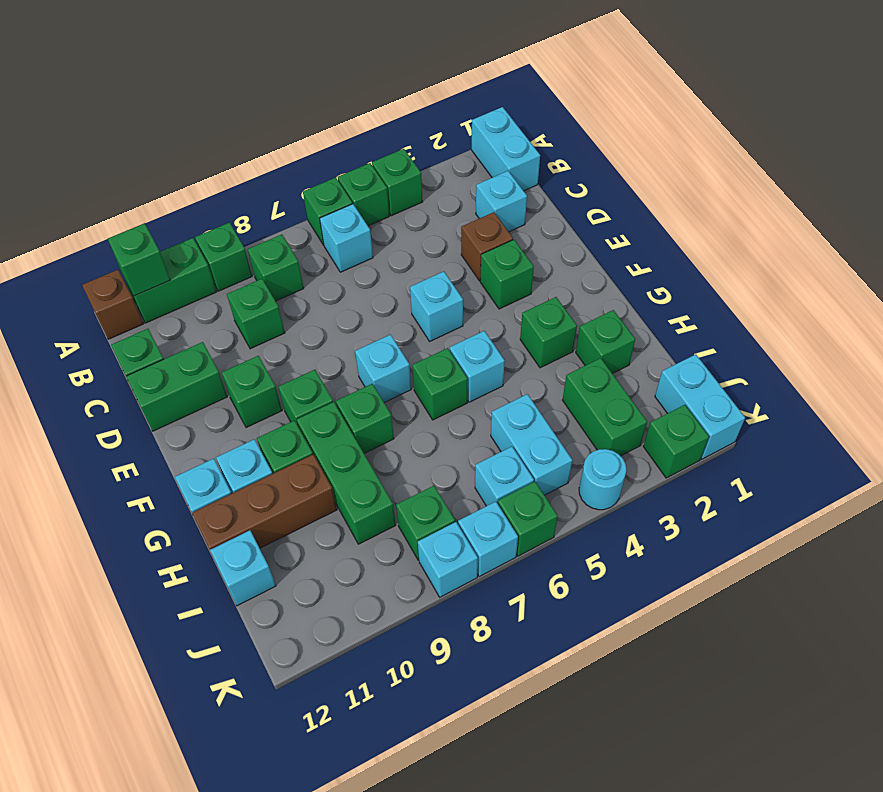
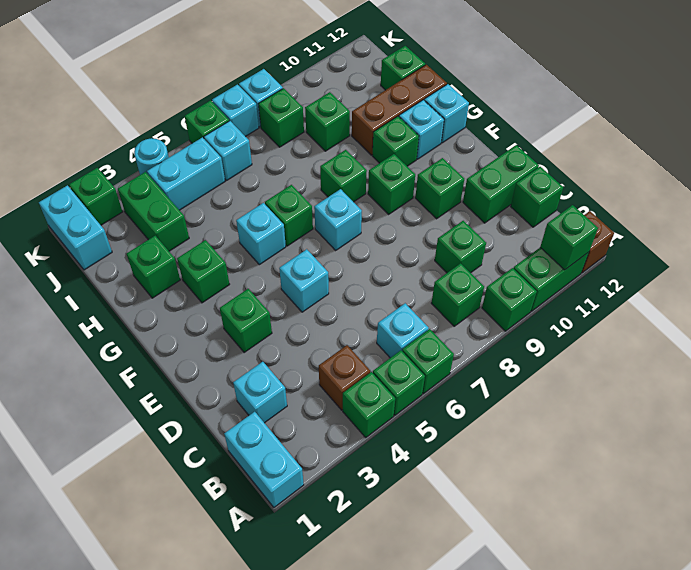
brown brick D3 level 1 -> brown brick B4 level 1
green brick G9:I9 level 1 -> green brick I9 level 1
cyan brick I5:J5 level 1 -> cyan brick J4:J5 level 1
cyan brick I12 level 1 -> green brick I12 level 1

